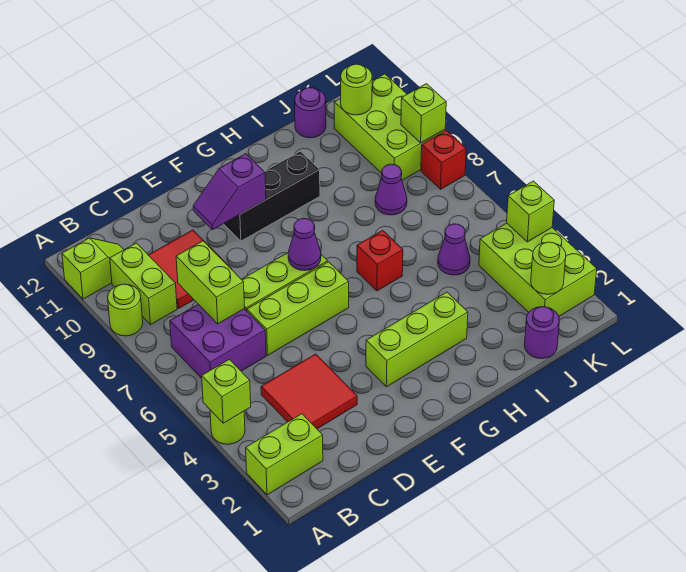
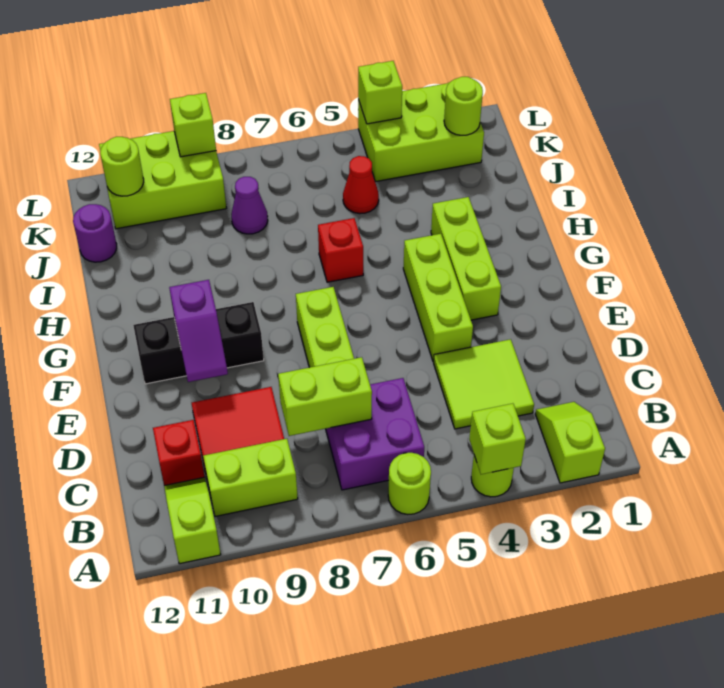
lime brick A2:B2 level 1 -> lime slope A2:B2 level 1 top A
lime round brick A9 level 1 -> lime round brick A6 level 1
red tile C3:D4 level 1 -> lime tile C3:D4 level 1
lime brick D6:F6 level 1 -> lime brick E4:G4 level 1
purple cone F7 level 2 -> none
black brick F10:H10 level 1 -> black brick F9:F11 level 1
purple round brick J1 level 1 -> none
purple cone J5 level 1 -> red cone J5 level 1
red brick L8 level 1 -> red brick C11 level 1

